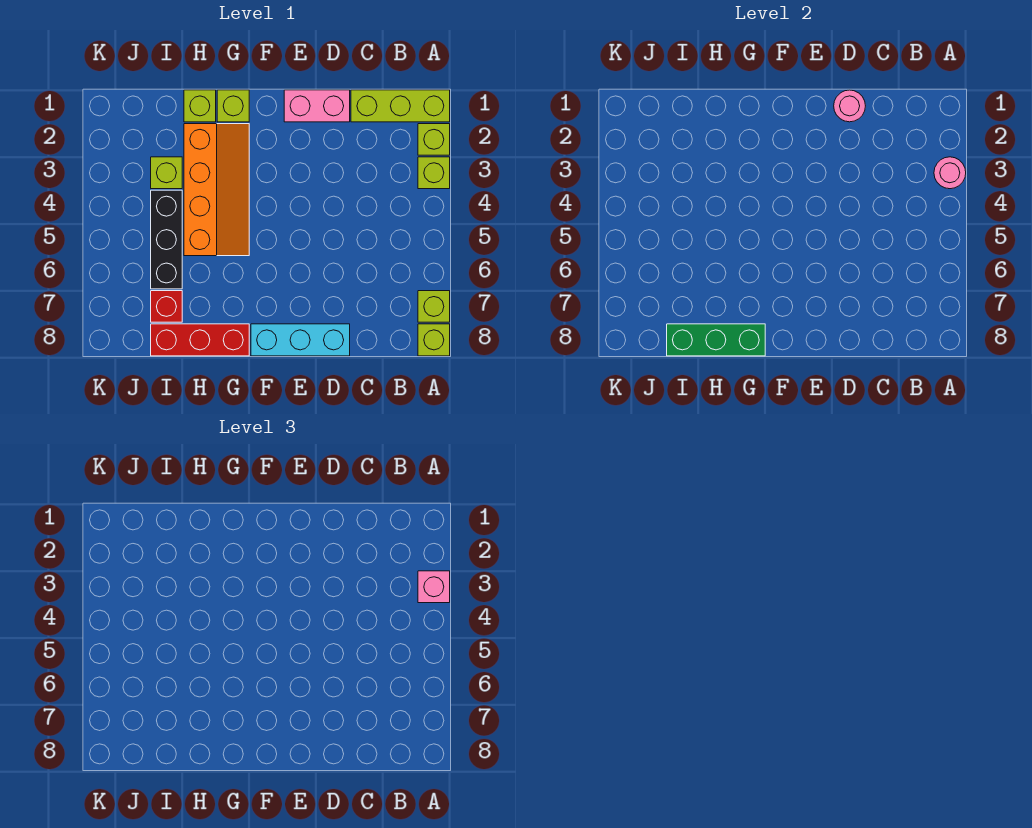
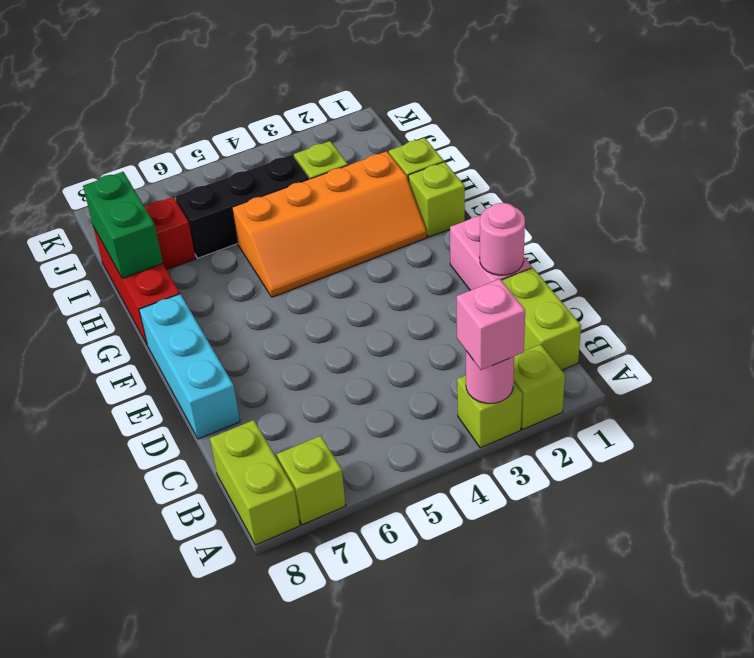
lime brick A1:C1 level 1 -> lime brick B1:C1 level 1
lime brick A8 level 1 -> lime brick A8:B8 level 1
green brick G8:I8 level 2 -> green brick H8:I8 level 2

